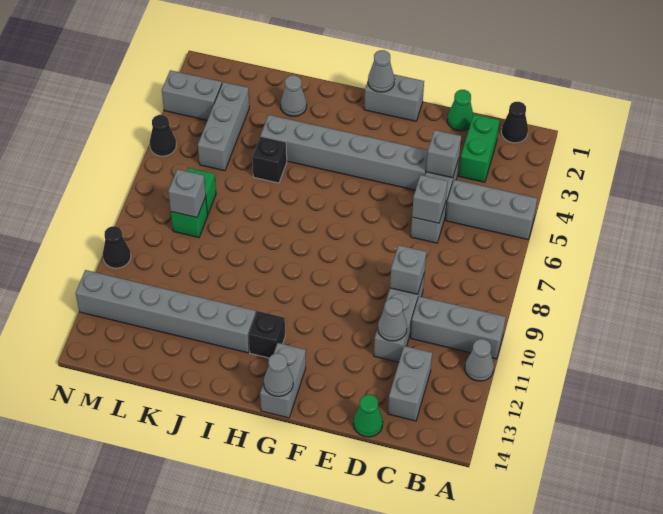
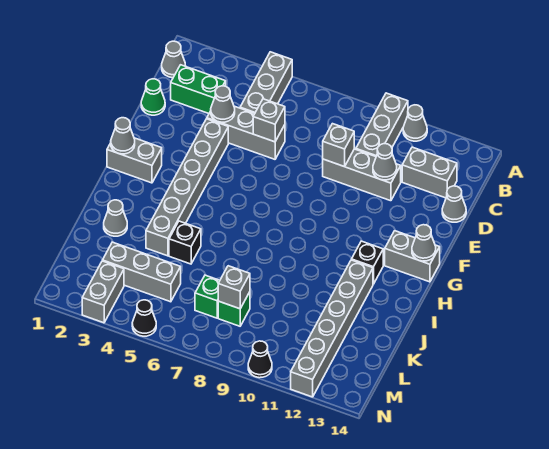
black cone B1 level 1 -> grey cone B1 level 1
grey brick D4 level 2 -> grey cone D4 level 2
green cone D14 level 1 -> grey cone D14 level 1
grey brick F1:G1 level 1 -> grey brick G1:G2 level 1

